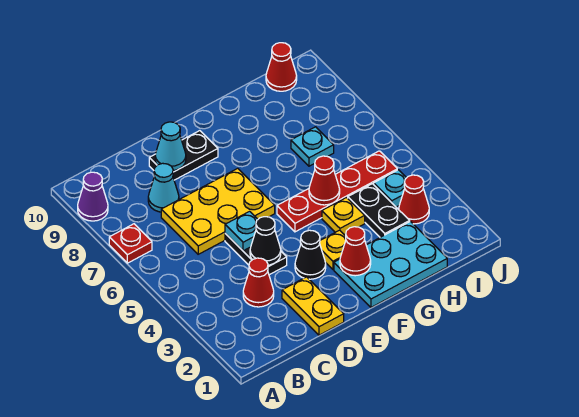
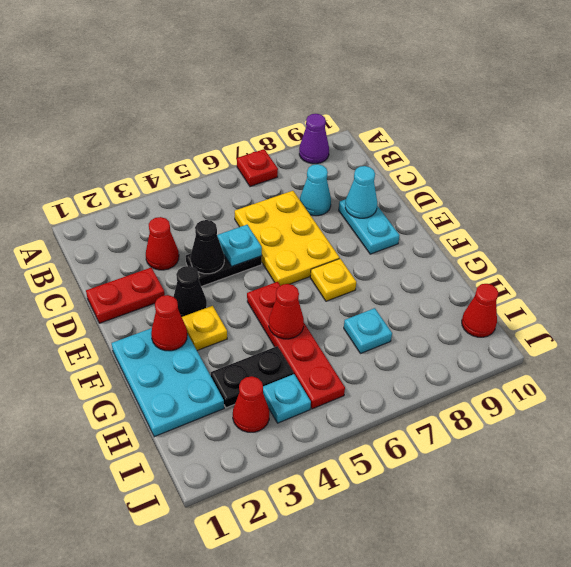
yellow plate D1:D2 level 1 -> red plate D1:D2 level 1
black plate D9:E9 level 1 -> cyan plate D9:E9 level 1
yellow plate G4 level 1 -> yellow plate F7 level 1

